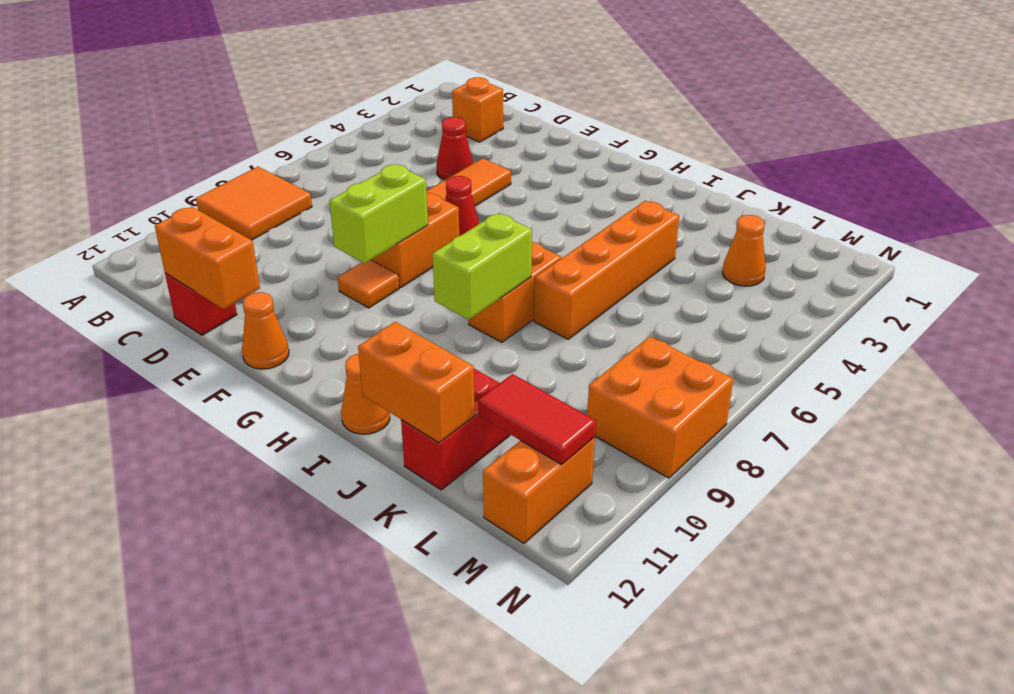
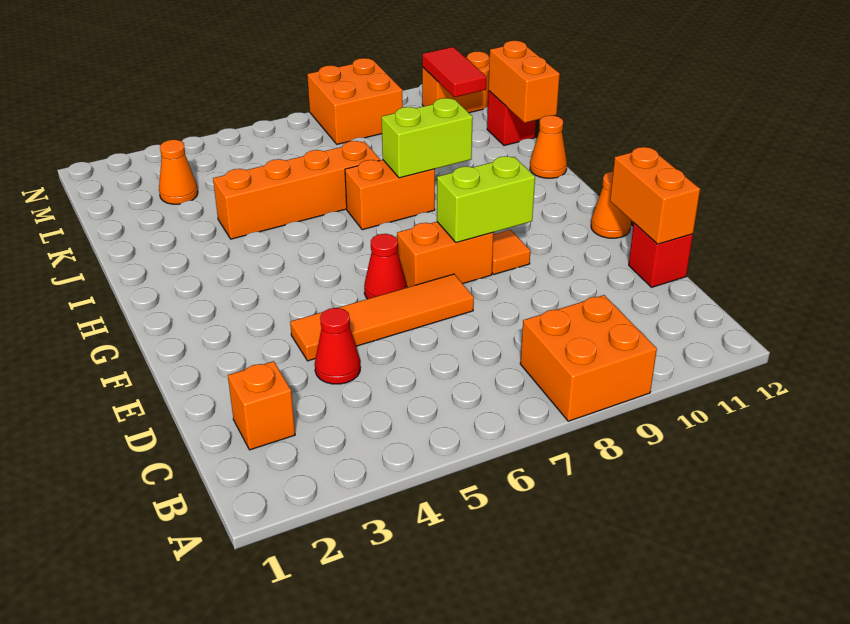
orange tile A8:B9 level 1 -> orange brick A8:B9 level 1
red brick K11:K12 level 1 -> red brick K12 level 1

